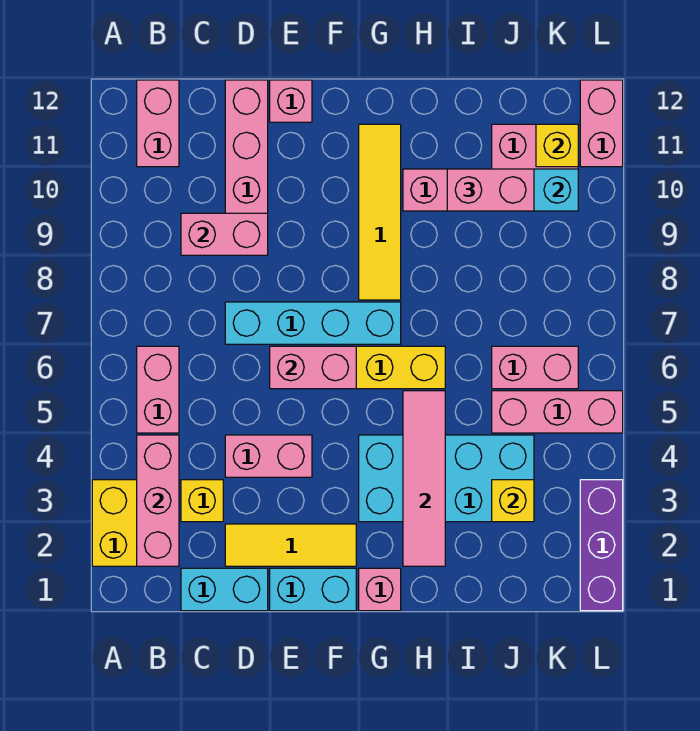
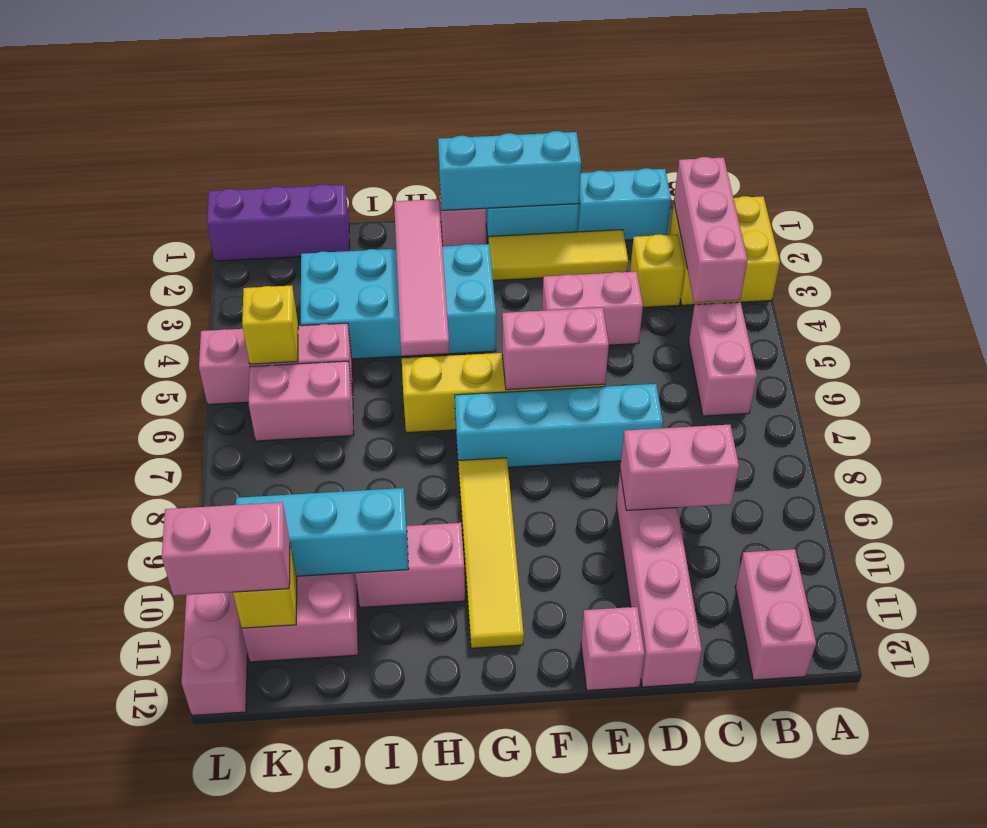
none -> cyan brick E1:G1 level 2
pink brick I10:J10 level 3 -> pink brick K11:L11 level 3
yellow brick J3 level 2 -> yellow brick K5 level 2
purple brick L1:L3 level 1 -> purple brick J1:L1 level 1

